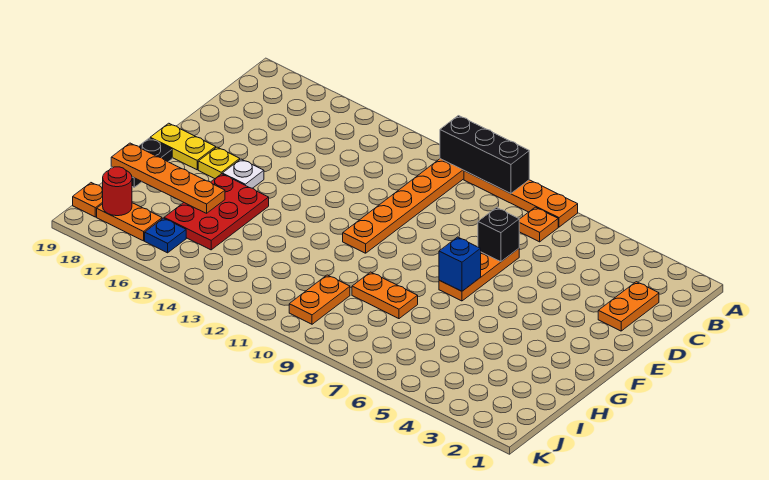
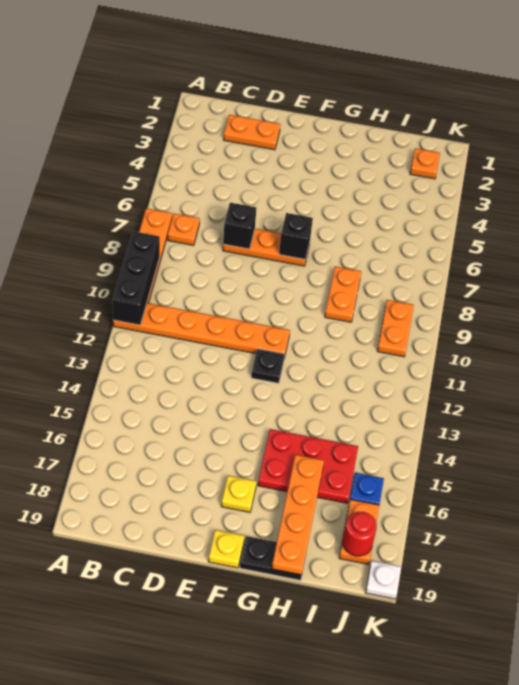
blue brick F7 level 2 -> black brick F7 level 2
none -> black plate F12 level 1
white plate F16 level 1 -> white plate K19 level 1
yellow plate F18:F19 level 1 -> yellow plate F19 level 1
orange plate I10:J10 level 1 -> orange plate J9:J10 level 1
orange plate J19 level 1 -> orange plate J2 level 1

